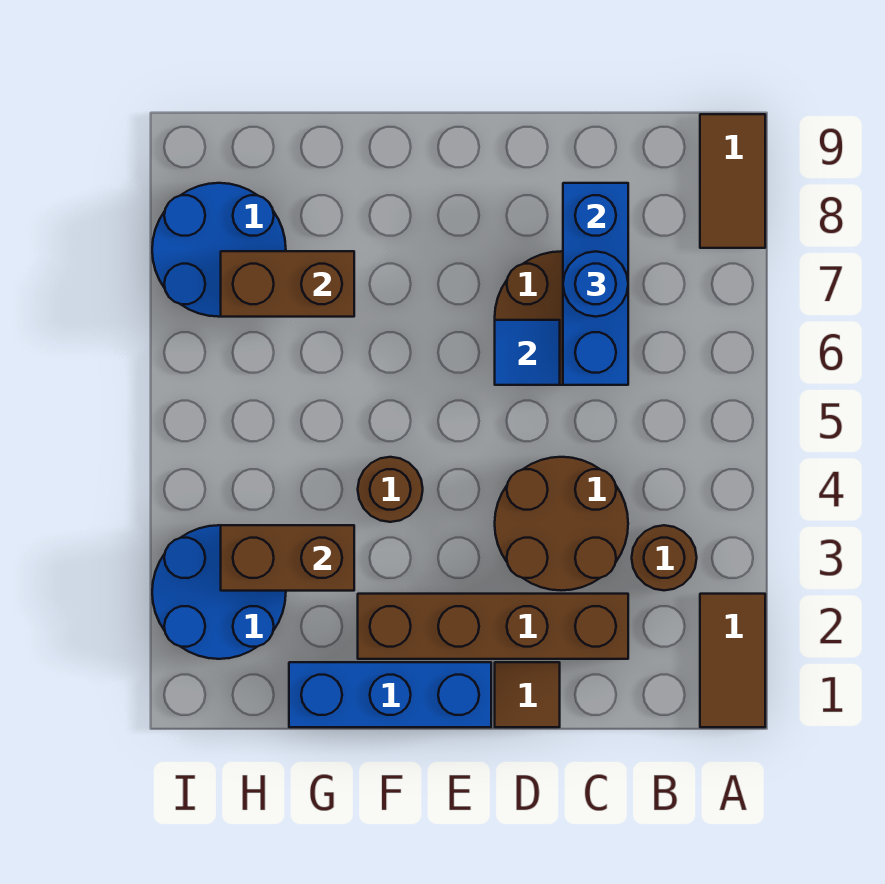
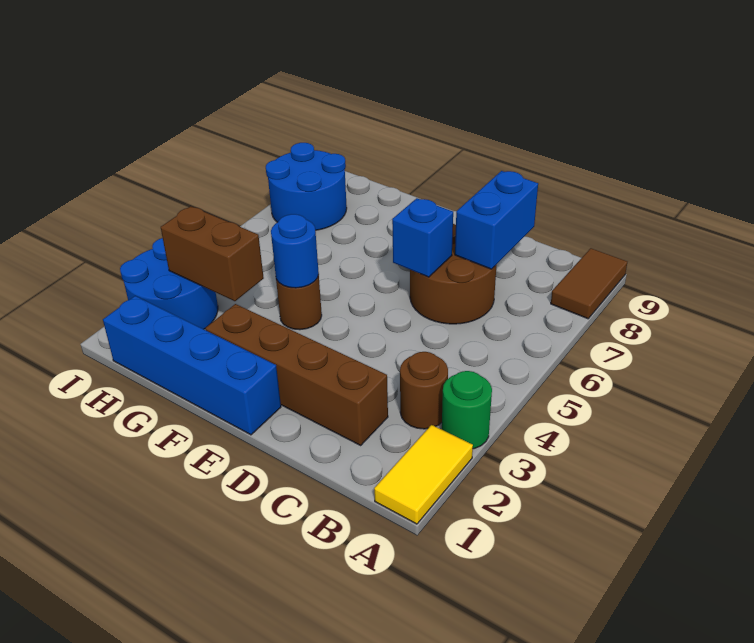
brown tile A1:A2 level 1 -> yellow tile A1:A2 level 1
none -> green round brick A3 level 1
brown round brick C3:D4 level 1 -> none
blue brick C6:C8 level 2 -> blue brick C7:C8 level 2
blue round brick C7 level 3 -> blue round brick F4 level 2
brown tile D1 level 1 -> none
blue tile D6 level 2 -> blue brick D6 level 2
blue brick E1:G1 level 1 -> blue brick E1:H1 level 1
brown brick G7:H7 level 2 -> none

